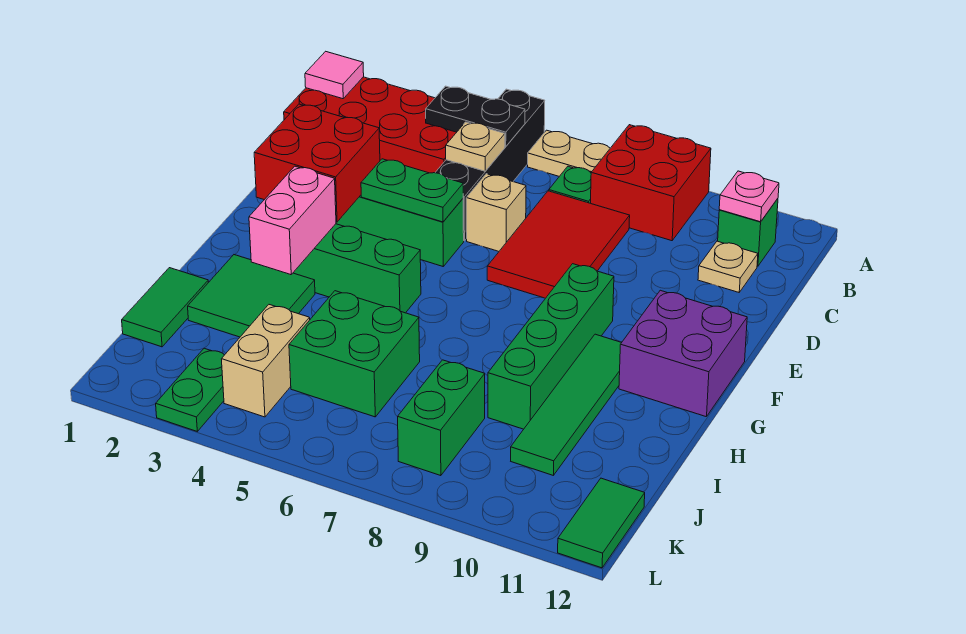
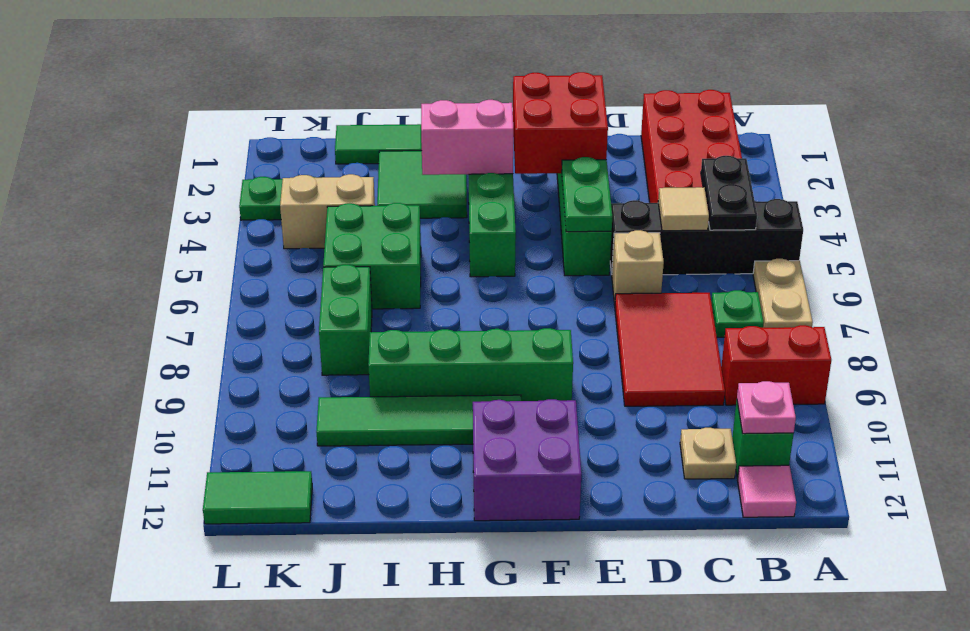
red brick A8:B9 level 1 -> red brick A9:B9 level 1
pink tile B1 level 2 -> pink tile B12 level 1
tan plate C5 level 2 -> tan tile C5 level 2
red tile C7:E8 level 1 -> red tile C7:D9 level 1
green brick J8:K8 level 1 -> green brick J7:J8 level 1

